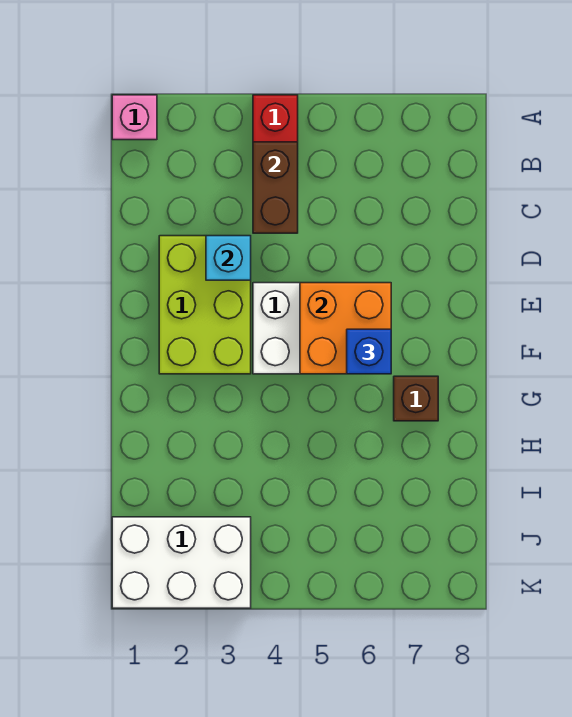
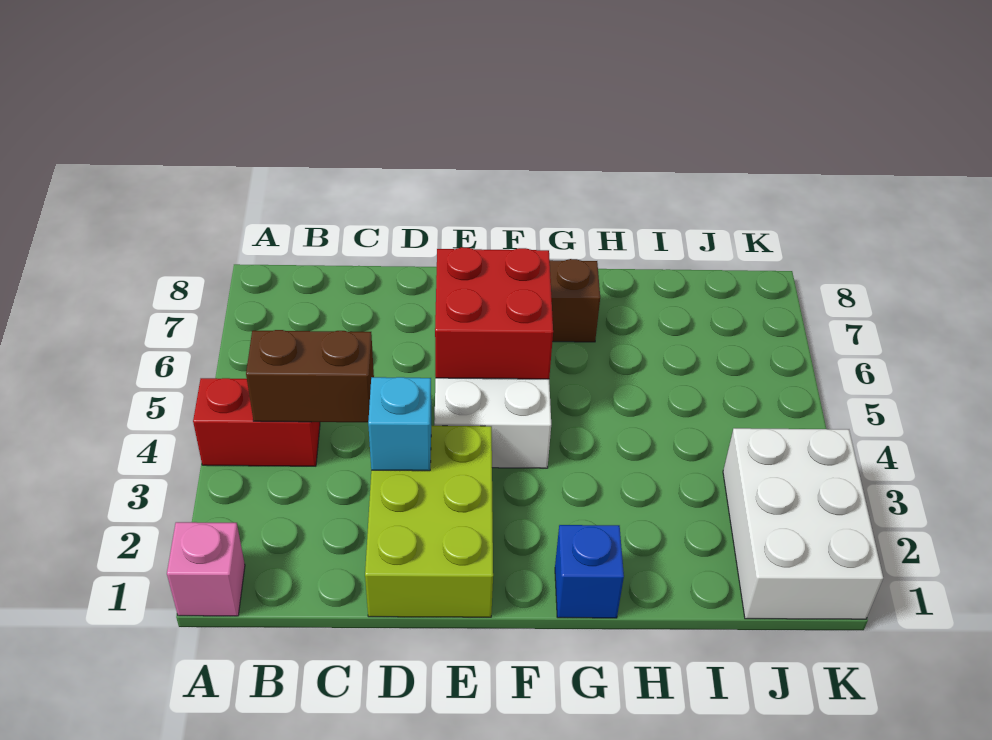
lime brick D2:F3 level 1 -> lime brick D1:E3 level 1
orange brick E5:F6 level 2 -> red brick E5:F6 level 2
blue brick F6 level 3 -> blue brick G1 level 1

